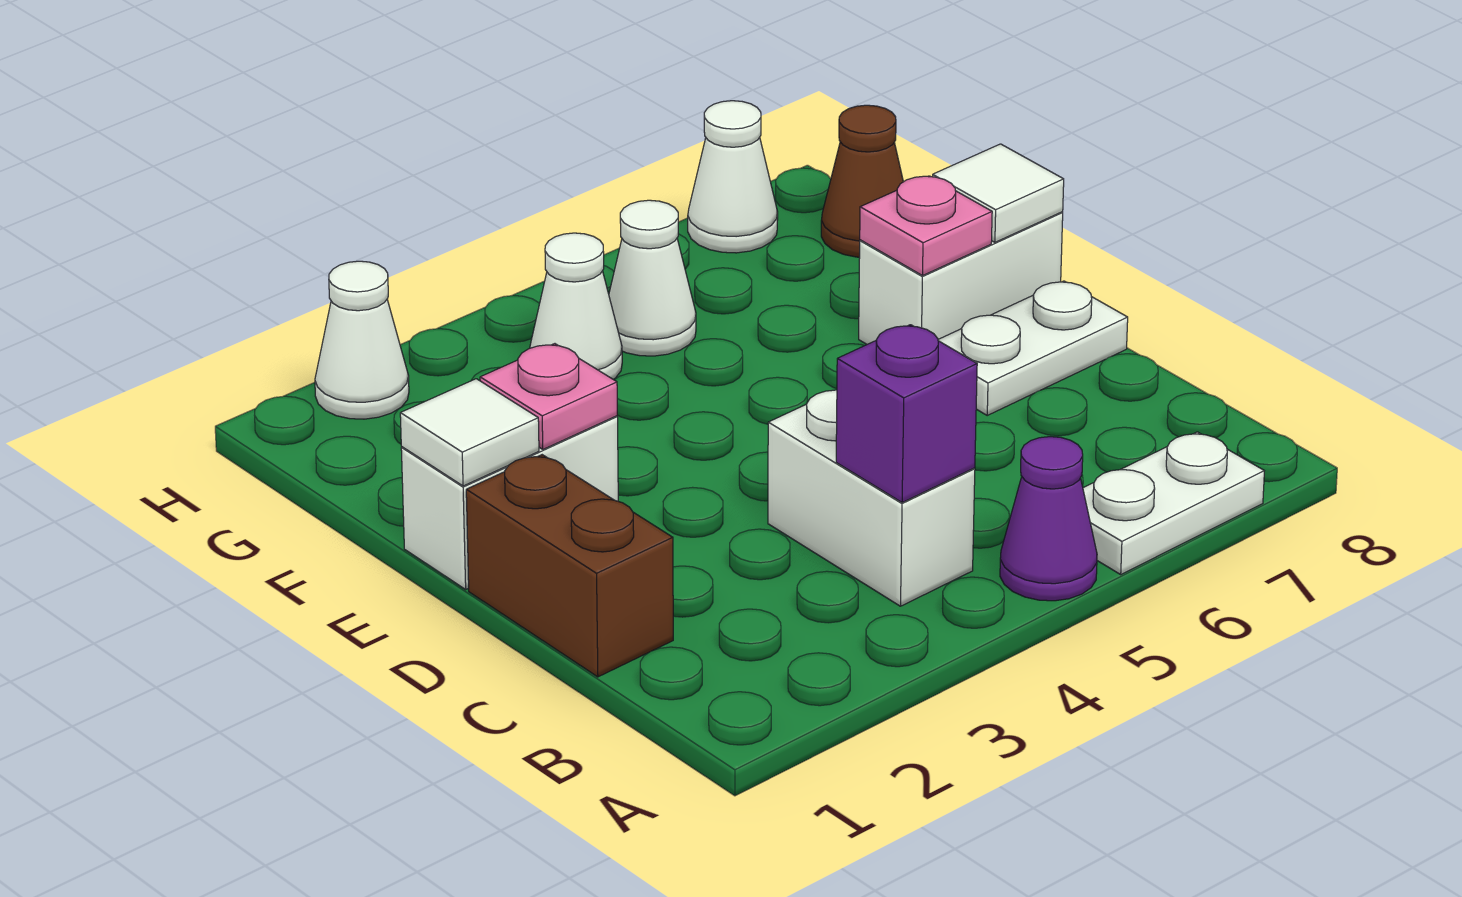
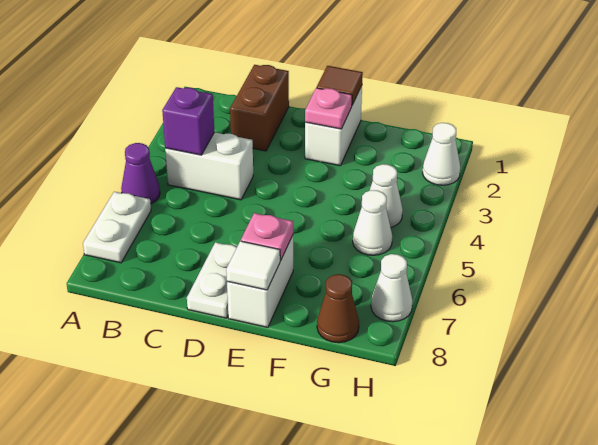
brown brick C1:D1 level 1 -> brown brick C1:C2 level 1
white tile E1 level 2 -> brown tile E1 level 2

